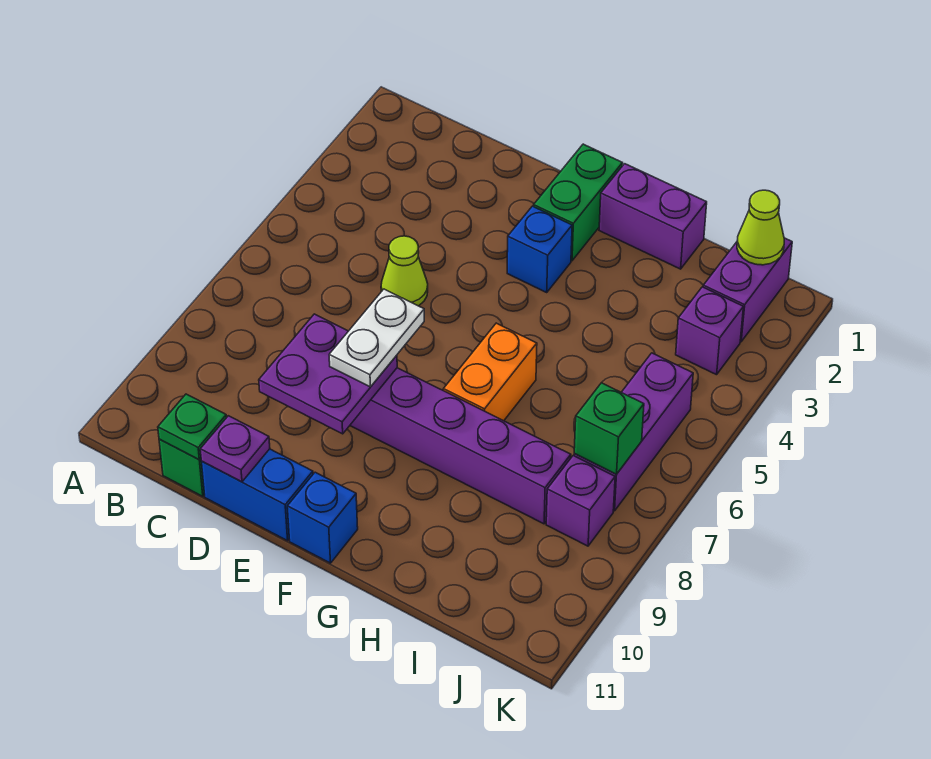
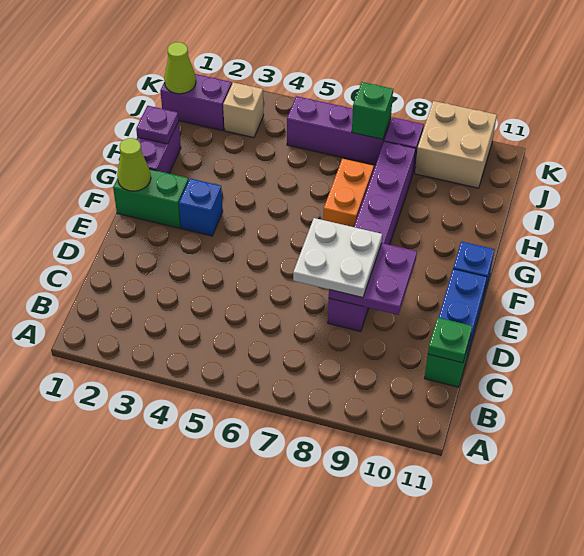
lime cone D5 level 1 -> lime cone F1 level 2
purple plate D11 level 2 -> purple plate H1 level 2
white plate E7:E8 level 3 -> white plate D7:E8 level 3
orange brick G6:G7 level 1 -> orange brick G7:H7 level 1
purple brick J3 level 1 -> tan brick J3 level 1
none -> tan brick J9:K10 level 1

